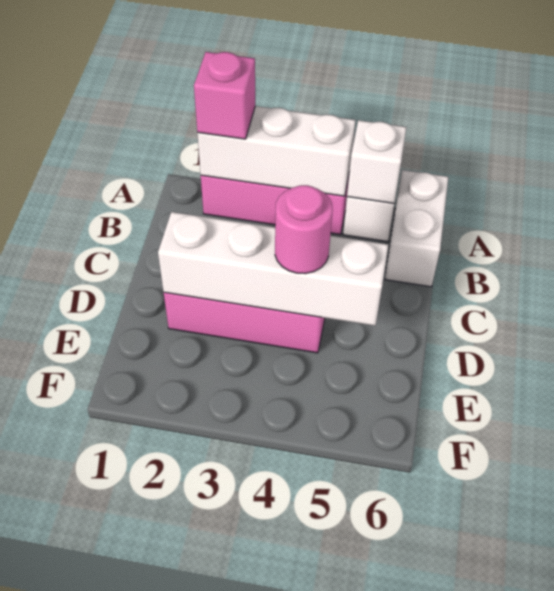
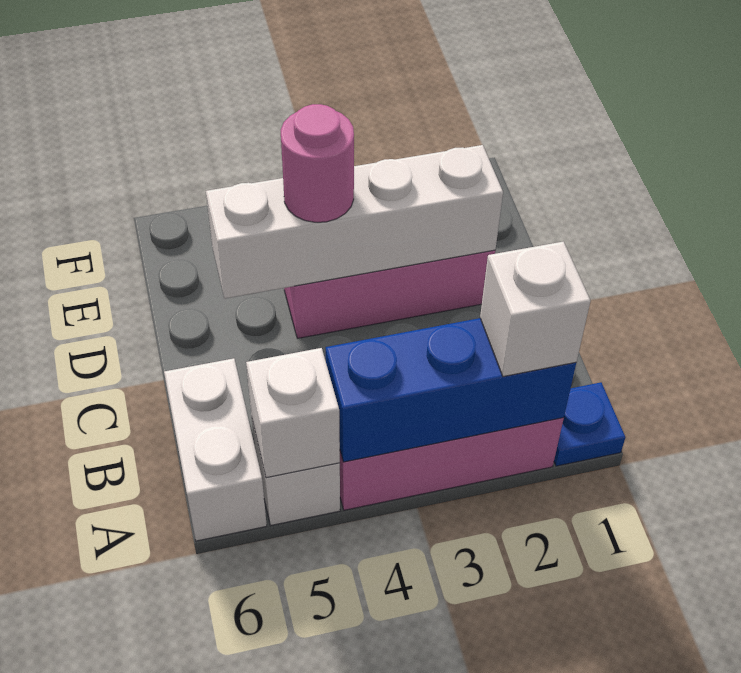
none -> blue plate A1 level 1
white brick A2:A4 level 2 -> blue brick A2:A4 level 2
pink brick A2 level 3 -> white brick A2 level 3

